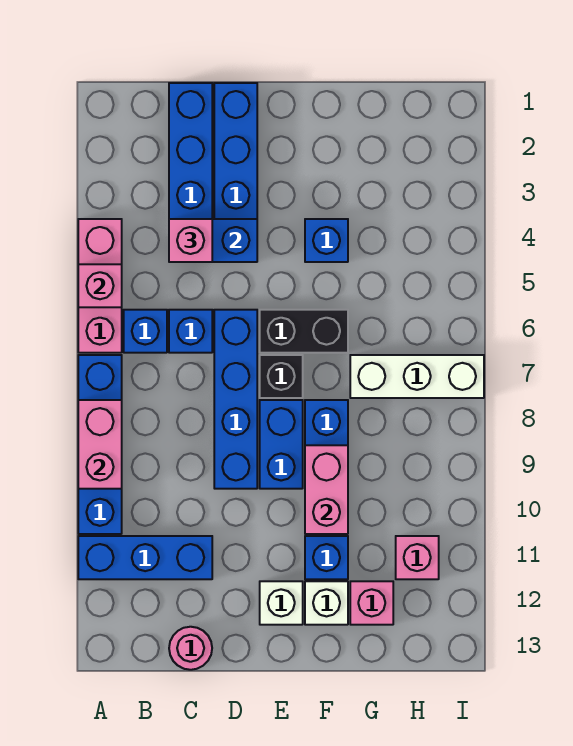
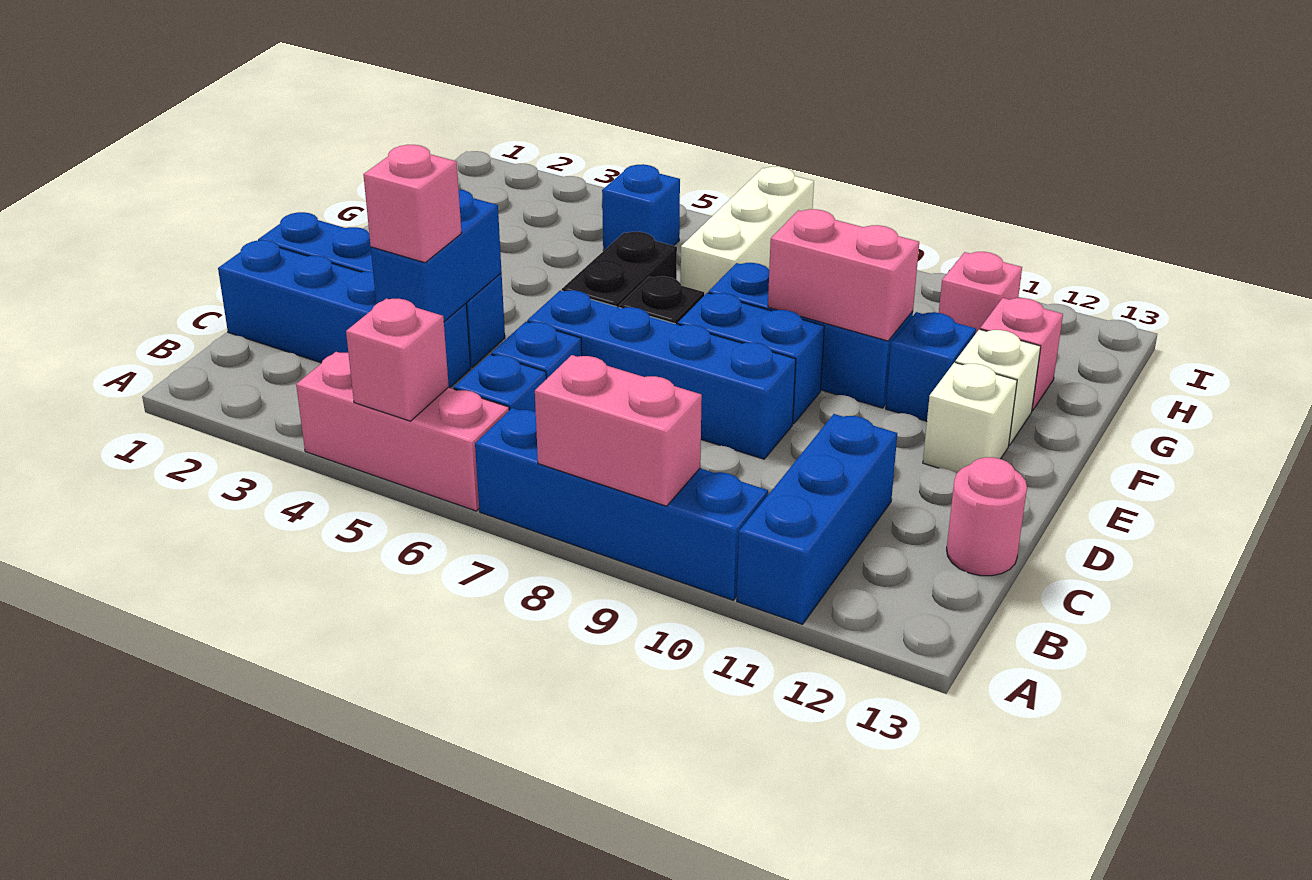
blue brick F4 level 1 -> blue brick H5 level 1

